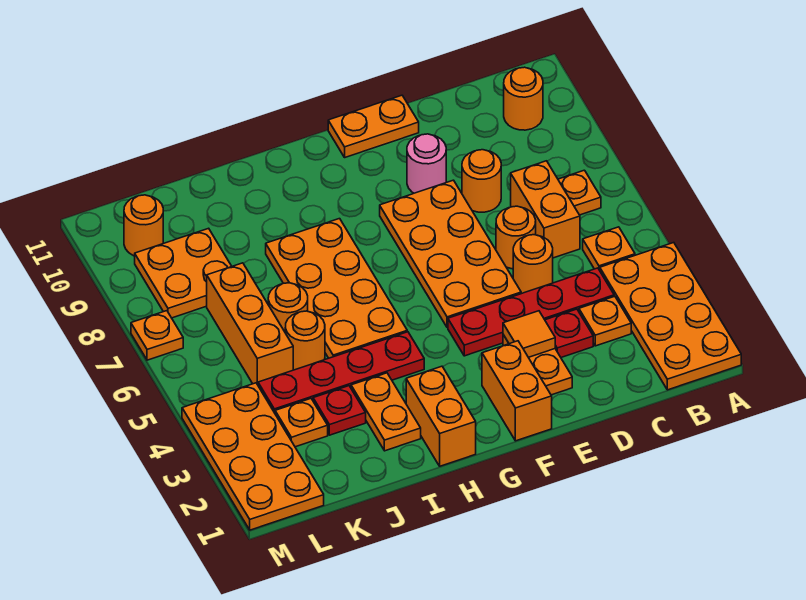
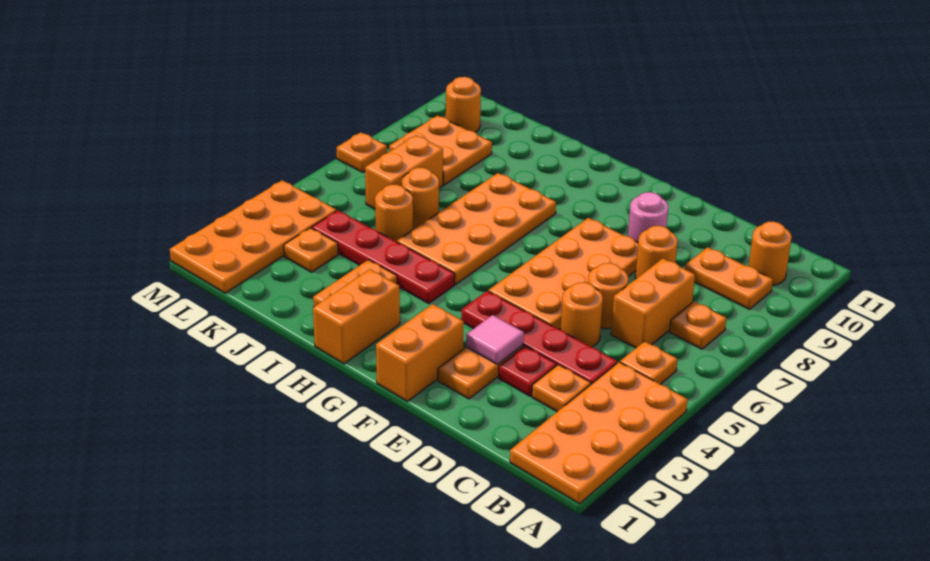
orange tile E3 level 2 -> pink tile E3 level 2
orange plate E11:F11 level 1 -> orange plate B9:C9 level 1
red plate J3 level 1 -> none
orange brick K5:K7 level 1 -> orange brick K6:K7 level 1

